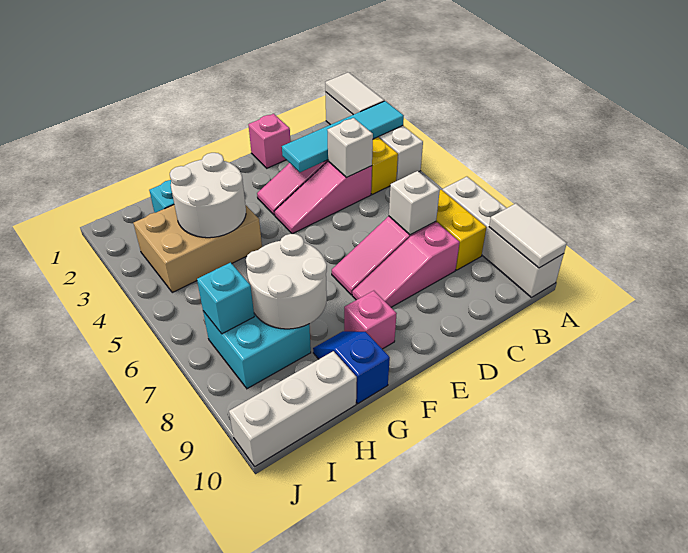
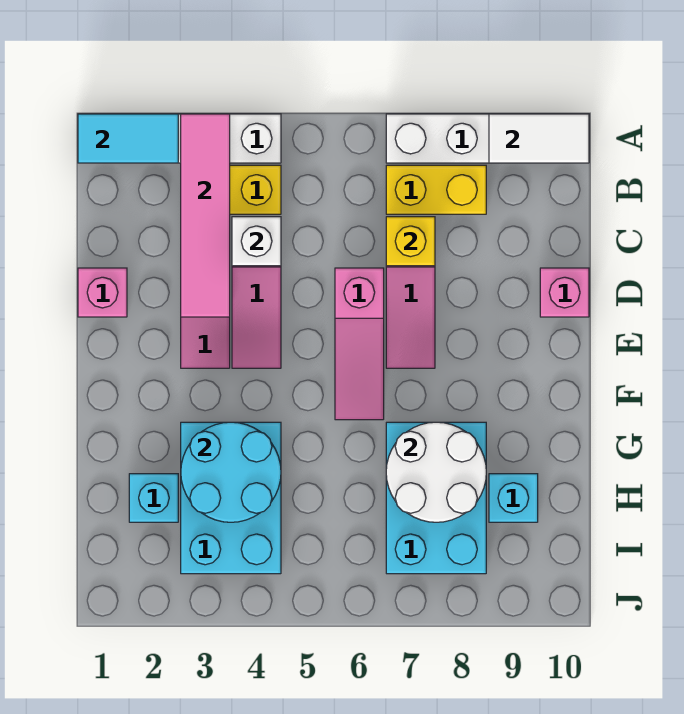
white tile A1:A2 level 2 -> cyan tile A1:A2 level 2
cyan tile A3:D3 level 2 -> pink tile A3:D3 level 2
white brick C7 level 2 -> yellow brick C7 level 2
pink slope C8:E8 level 1 top C -> pink slope D6:F6 level 1 top D
pink brick F9 level 1 -> pink brick D10 level 1
tan brick G3:I4 level 1 -> cyan brick G3:I4 level 1
white round brick G3:H4 level 2 -> cyan round brick G3:H4 level 2
blue slope G9:G10 level 1 top 10 -> none
cyan brick H7:I8 level 1 -> cyan brick G7:I8 level 1
white brick H10:J10 level 1 -> none
cyan brick I7 level 2 -> cyan brick H9 level 1

